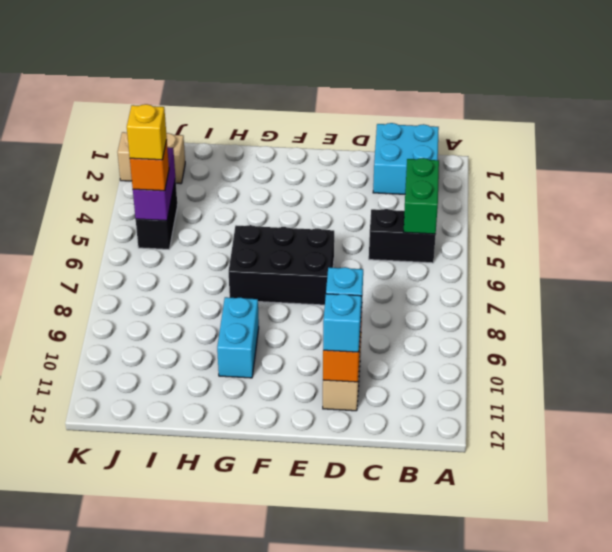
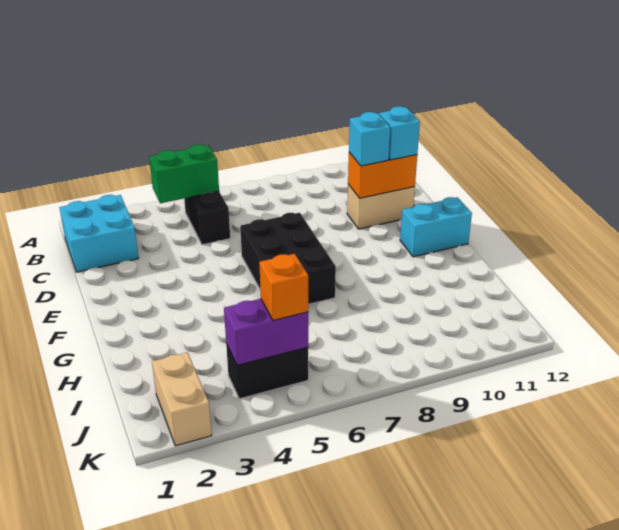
cyan brick G9:G10 level 1 -> cyan brick F11:F12 level 1
yellow brick J5 level 4 -> none

